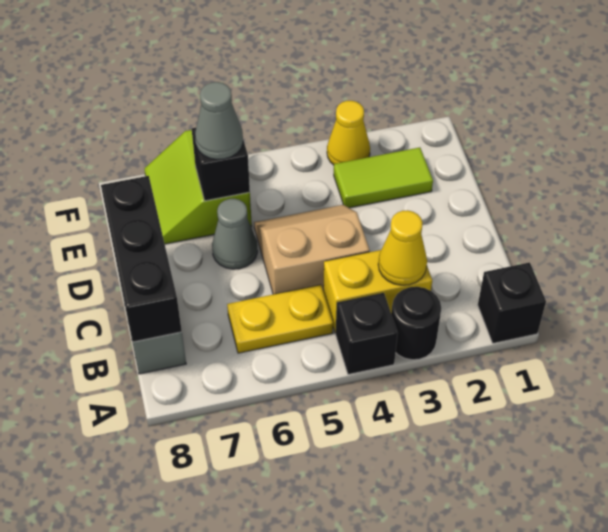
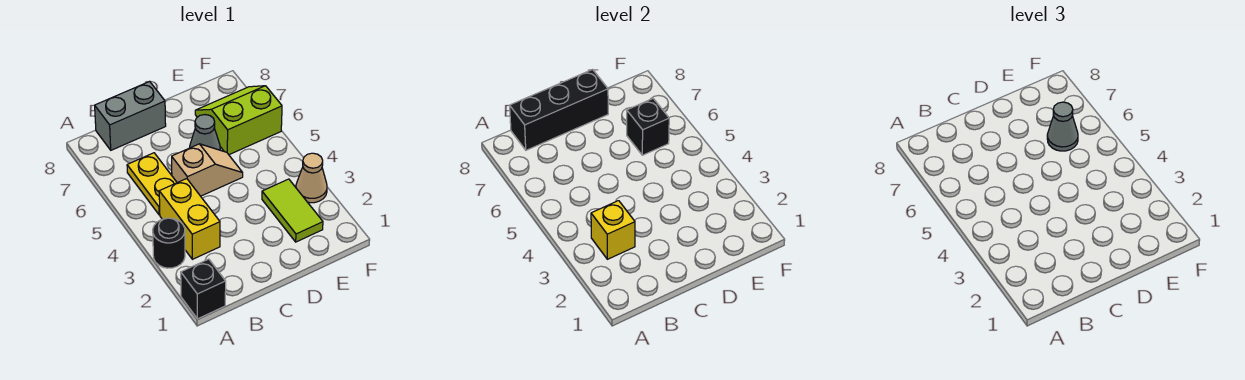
black brick A4 level 1 -> none
yellow cone B3 level 2 -> yellow brick B3 level 2
tan slope C4:D5 level 1 top C -> tan slope C5:D5 level 1 top C
yellow cone F3 level 1 -> tan cone F3 level 1

